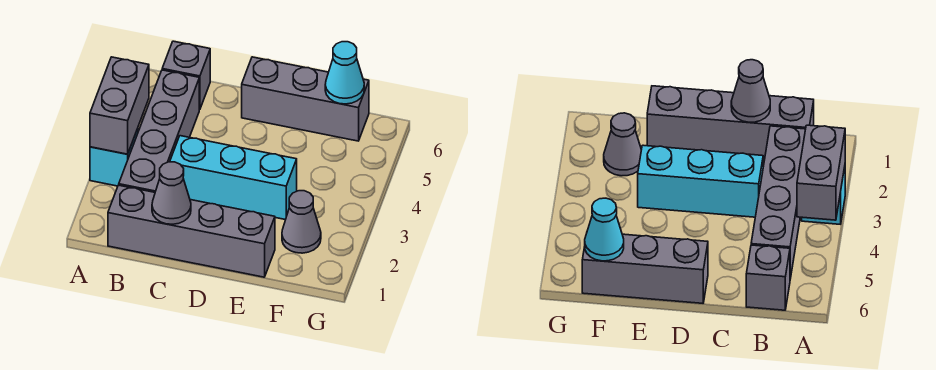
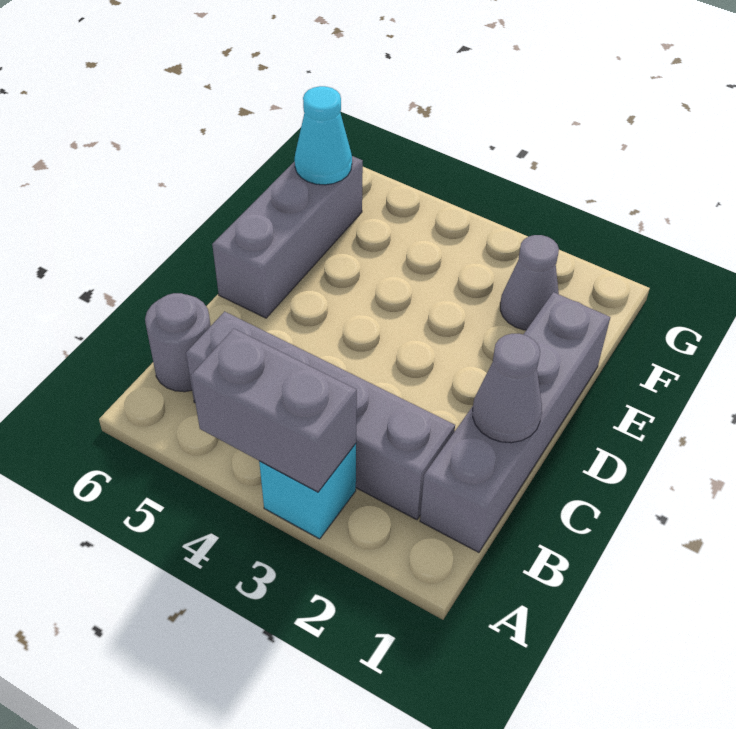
grey brick B6 level 1 -> grey round brick B6 level 1
cyan brick C3:E3 level 1 -> none

